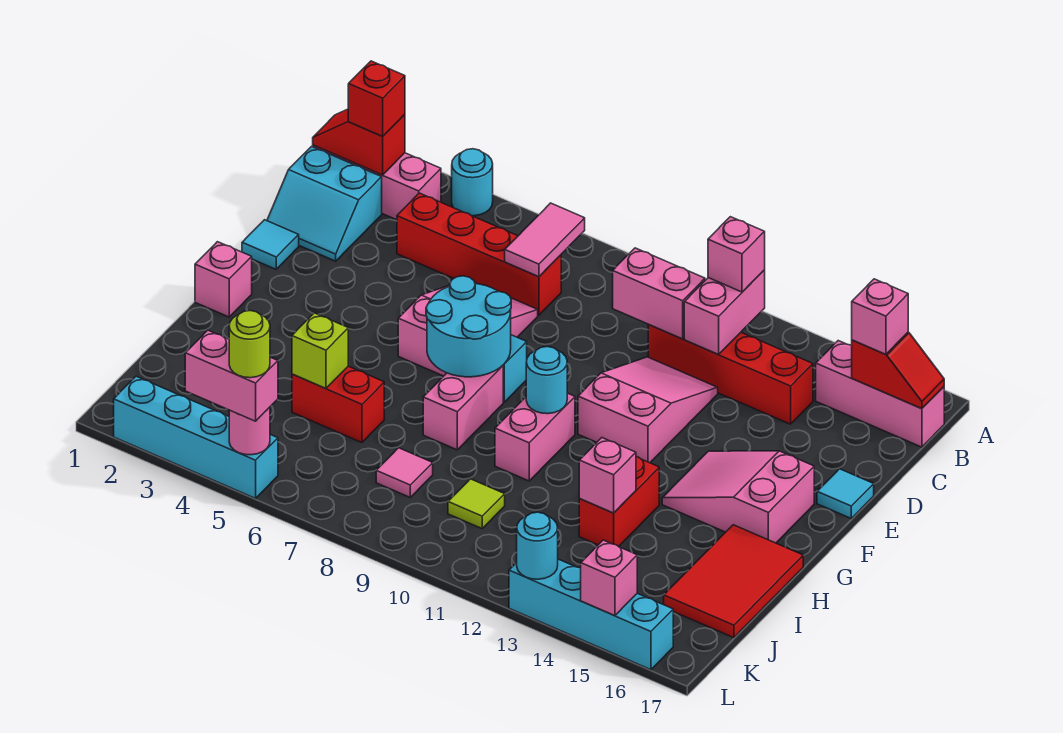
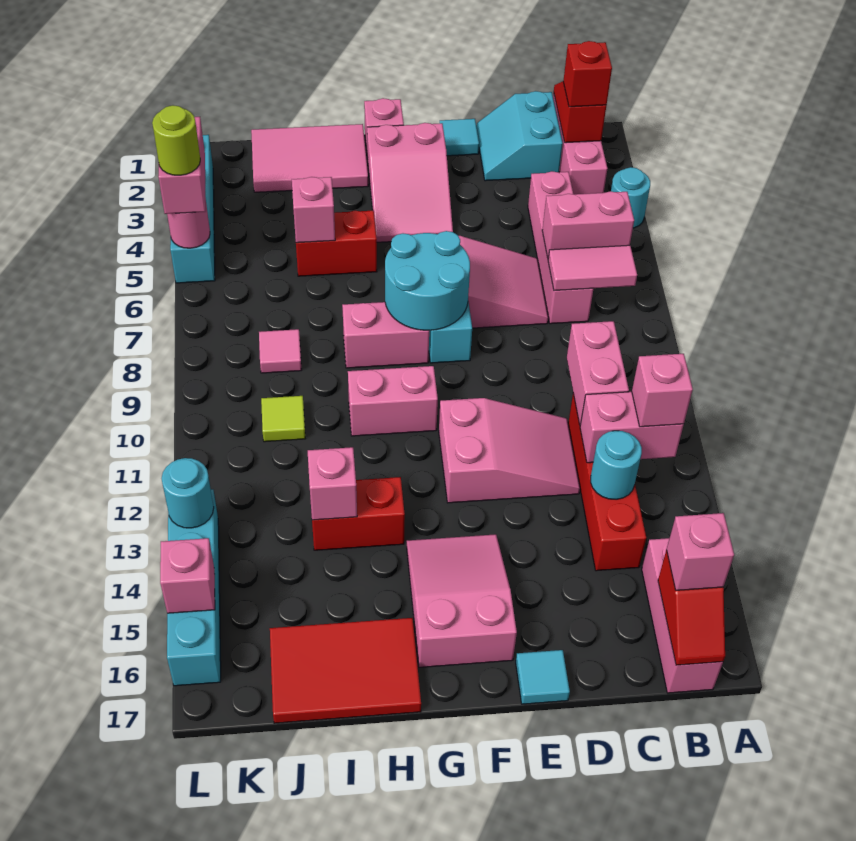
none -> pink brick B6:C6 level 2
red brick C4:C7 level 1 -> pink brick C4:C7 level 1
none -> pink slope F2:G4 level 1 top 2
cyan round brick G10 level 2 -> cyan round brick C13 level 2
none -> pink tile H1:J2 level 1
red brick I5:I6 level 1 -> red brick H5:I5 level 1
lime brick I5 level 2 -> pink brick I5 level 2

